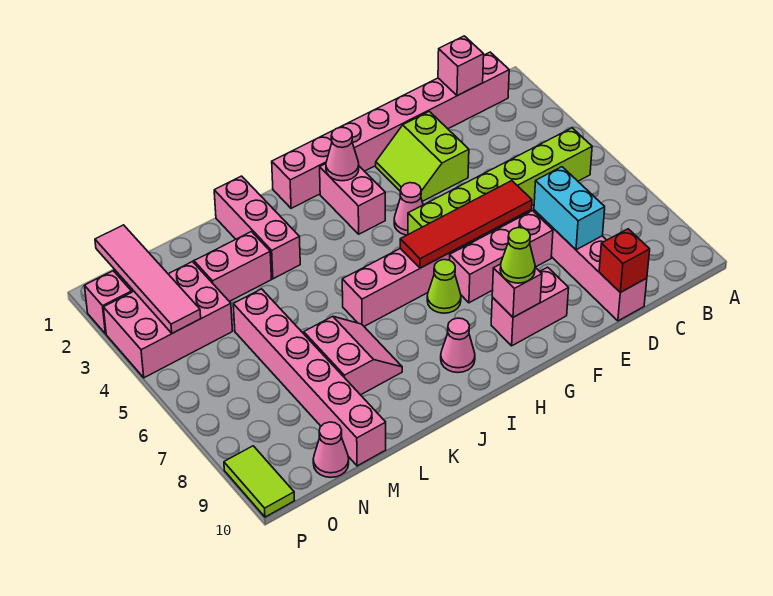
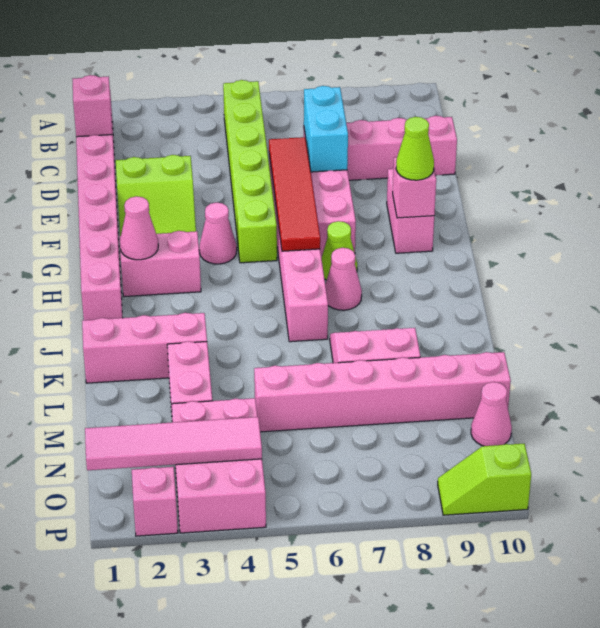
cyan brick D7:D8 level 2 -> cyan brick D7:E7 level 2
red brick D10 level 2 -> none
pink cone I9 level 1 -> pink cone I7 level 1
lime tile P9:P10 level 1 -> lime slope P9:P10 level 1 top 10

